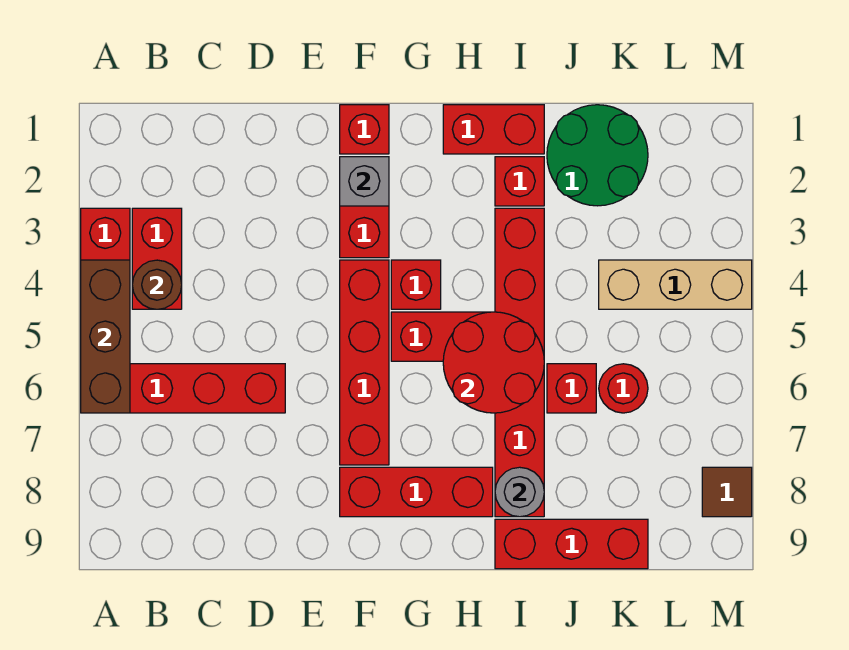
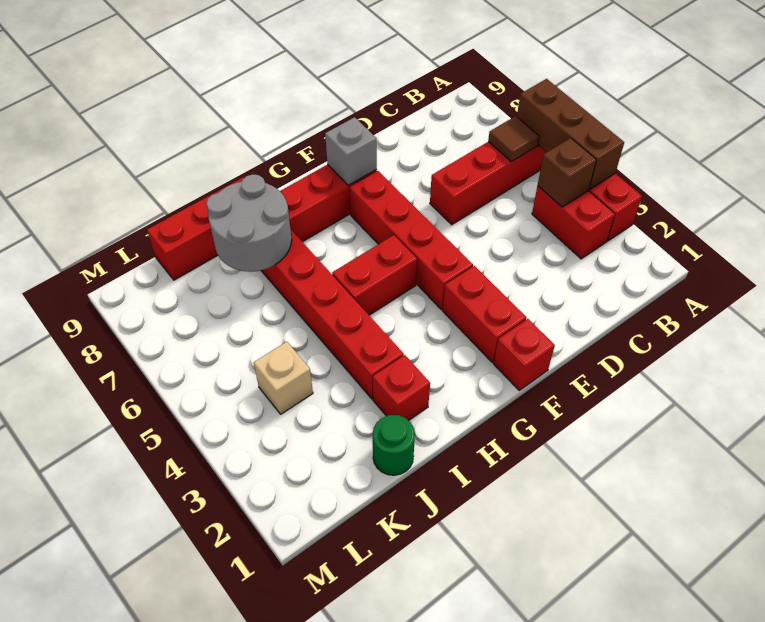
brown round brick B4 level 2 -> brown brick B4 level 2
grey brick F2 level 2 -> grey brick F8 level 2
red brick G4 level 1 -> none
red brick H1:I1 level 1 -> none
red round brick H5:I6 level 2 -> none
grey round brick I8 level 2 -> grey round brick I7:J8 level 2
green round brick J1:K2 level 1 -> green round brick J1 level 1
red brick J6 level 1 -> none
tan brick K4:M4 level 1 -> tan brick K4 level 1
red round brick K6 level 1 -> none
brown tile M8 level 1 -> brown tile B6 level 2

